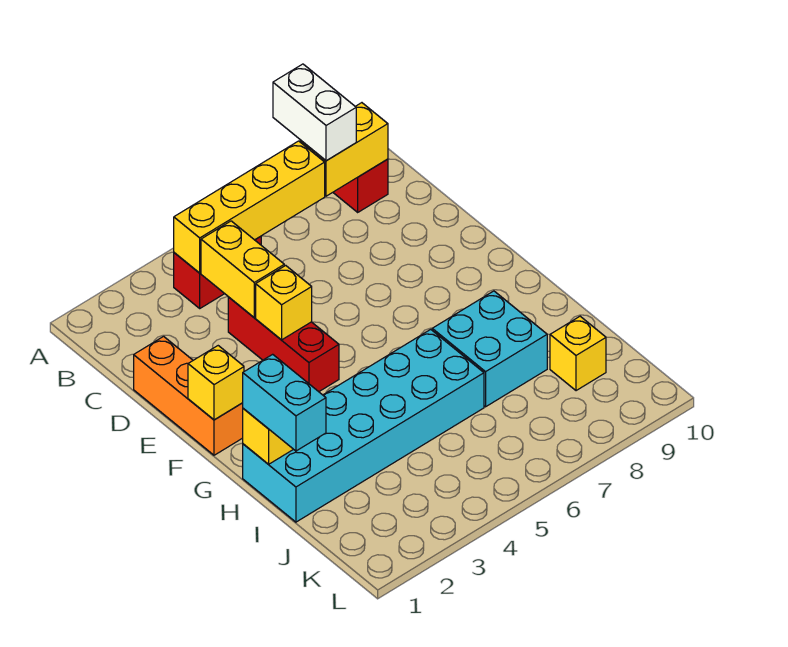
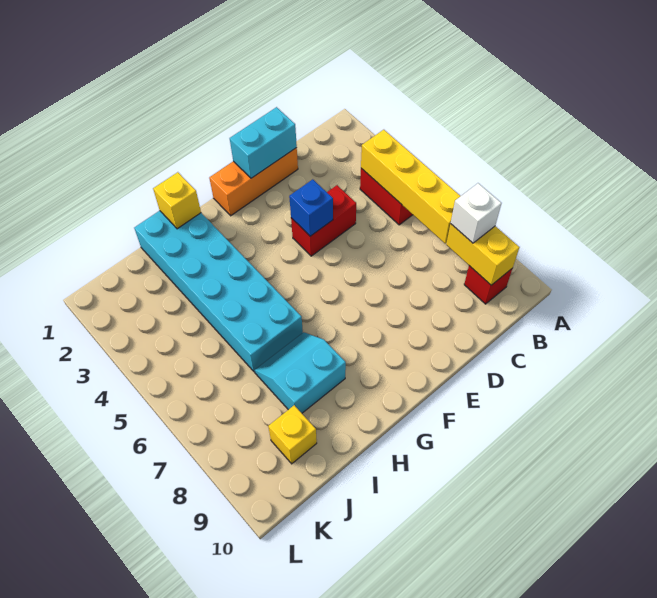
white brick A8:B8 level 3 -> white brick B8 level 3
yellow brick C4:D4 level 2 -> none
red brick D4:F4 level 1 -> red brick D4:E4 level 1
yellow brick E4 level 2 -> blue brick E4 level 2
yellow brick F1 level 2 -> none
cyan brick H1:I1 level 3 -> cyan brick D1:E1 level 2
cyan brick H7:I8 level 1 -> cyan slope H7:I8 level 1 top 8

